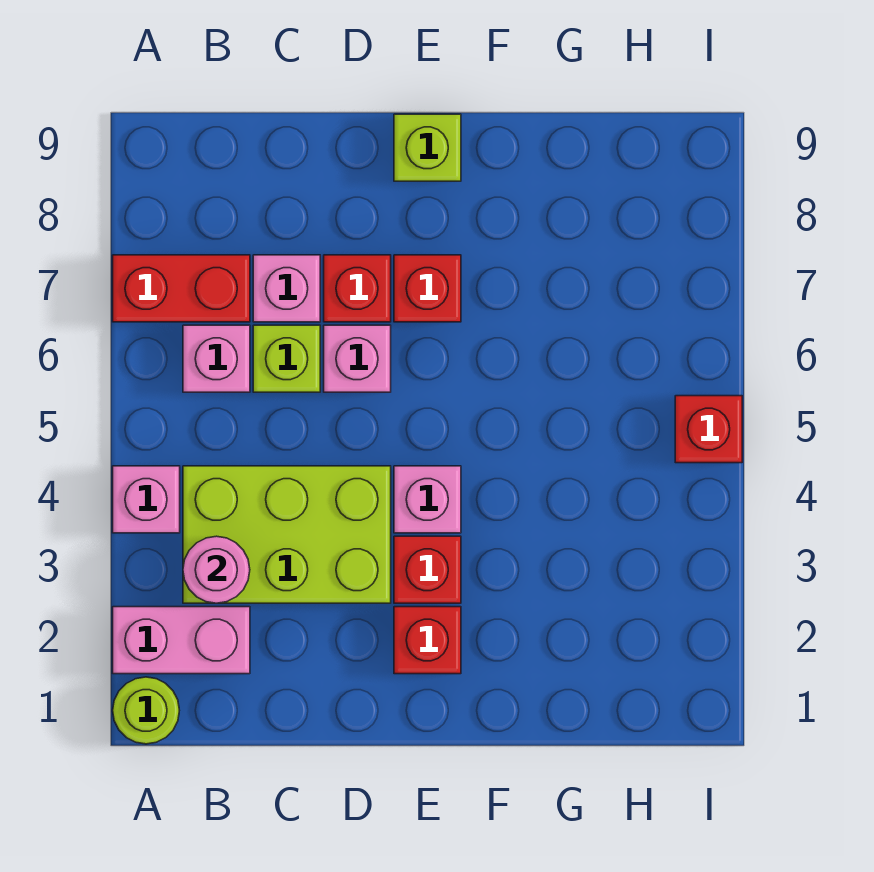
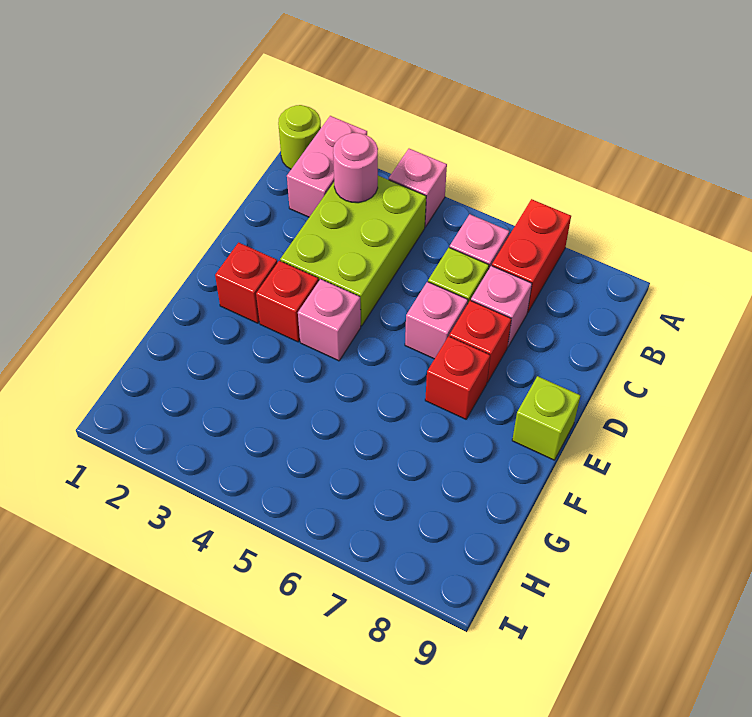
red brick I5 level 1 -> none

